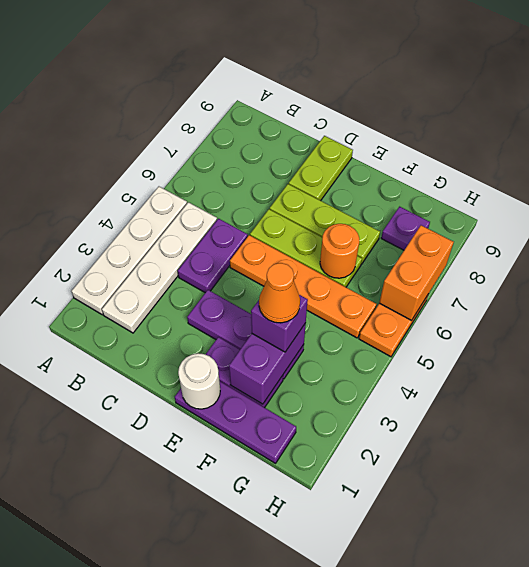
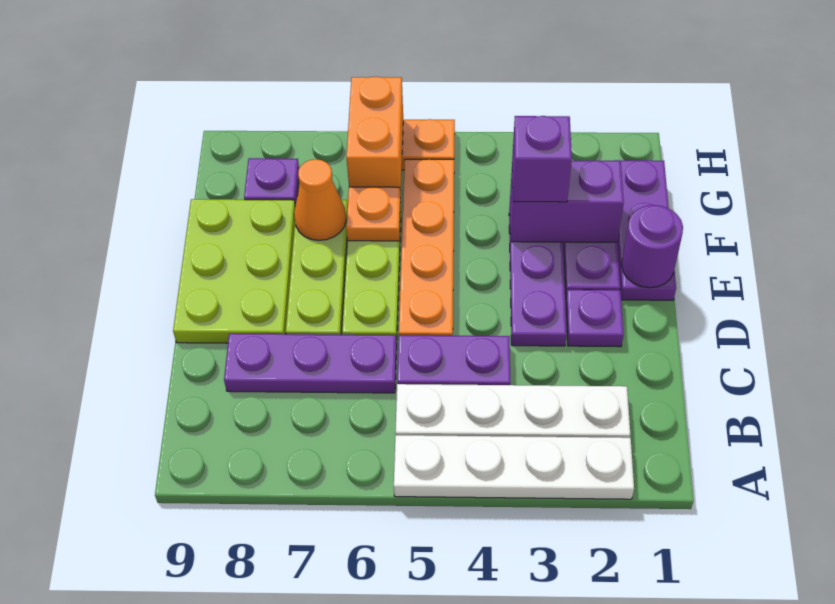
none -> purple plate C6:C8 level 1
none -> purple plate D2 level 1
lime plate D8:D9 level 1 -> lime plate D8:F9 level 1
white round brick E1 level 2 -> purple round brick E1 level 2
orange cone F3 level 4 -> orange cone F7 level 2
orange round brick F6 level 2 -> orange plate F6 level 2
orange brick H6:H7 level 2 -> orange brick G6:H6 level 2

